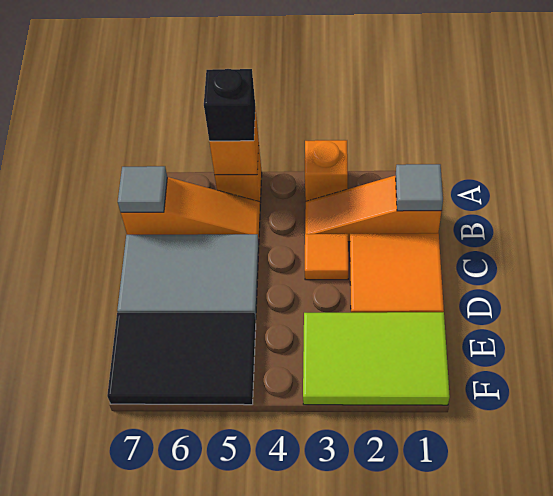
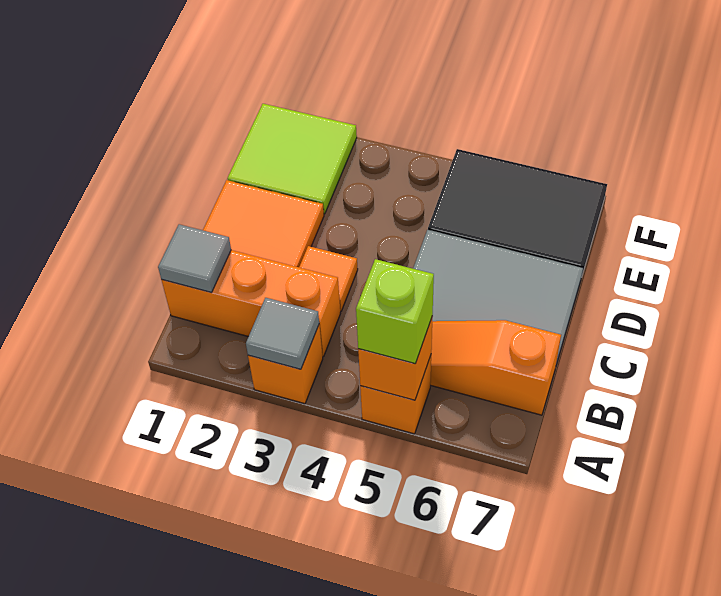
black brick A5 level 3 -> lime brick A5 level 3
orange slope B1:B3 level 1 top 1 -> orange brick B1:B3 level 1
grey tile B7 level 2 -> grey tile A3 level 2
lime tile E1:F3 level 1 -> lime tile E1:F2 level 1

